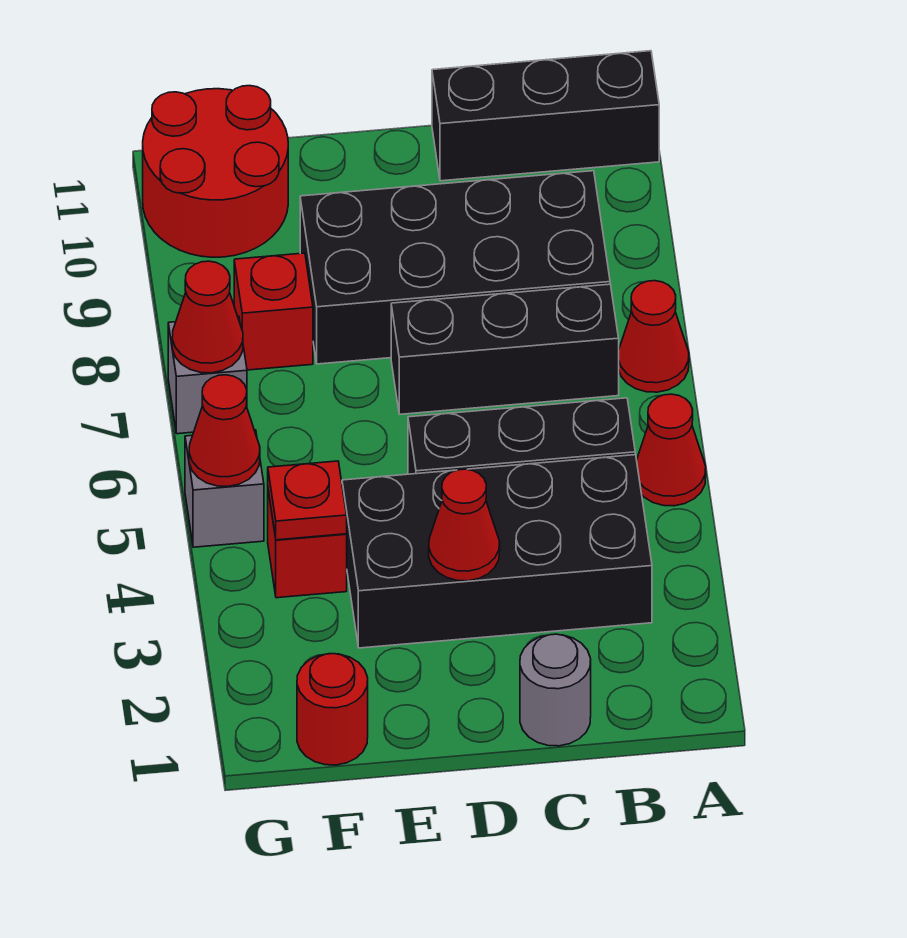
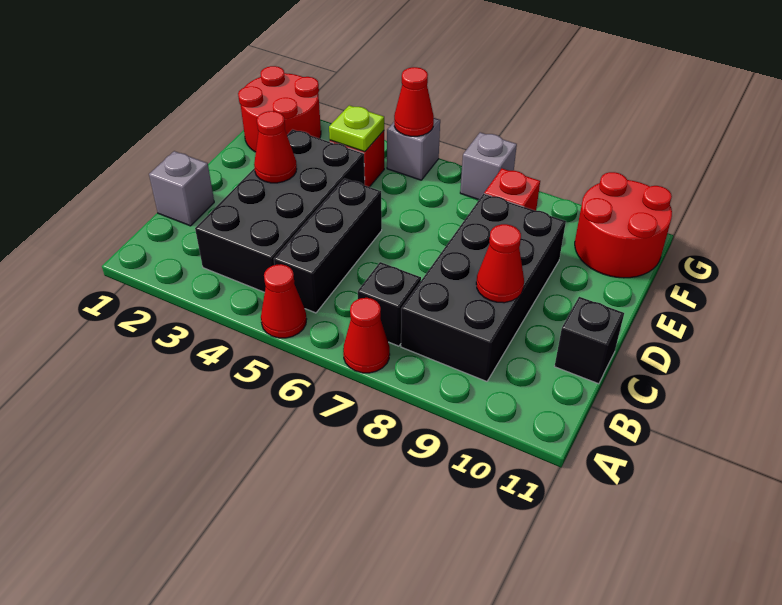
black brick A11:C11 level 1 -> black brick C11 level 1
black brick B7:D7 level 1 -> black brick B7 level 1
grey round brick C1 level 1 -> grey brick C1 level 1
red round brick F1 level 1 -> red round brick F1:G2 level 1
red plate F4 level 2 -> lime plate F4 level 2
red cone G7 level 2 -> red cone C9 level 2

